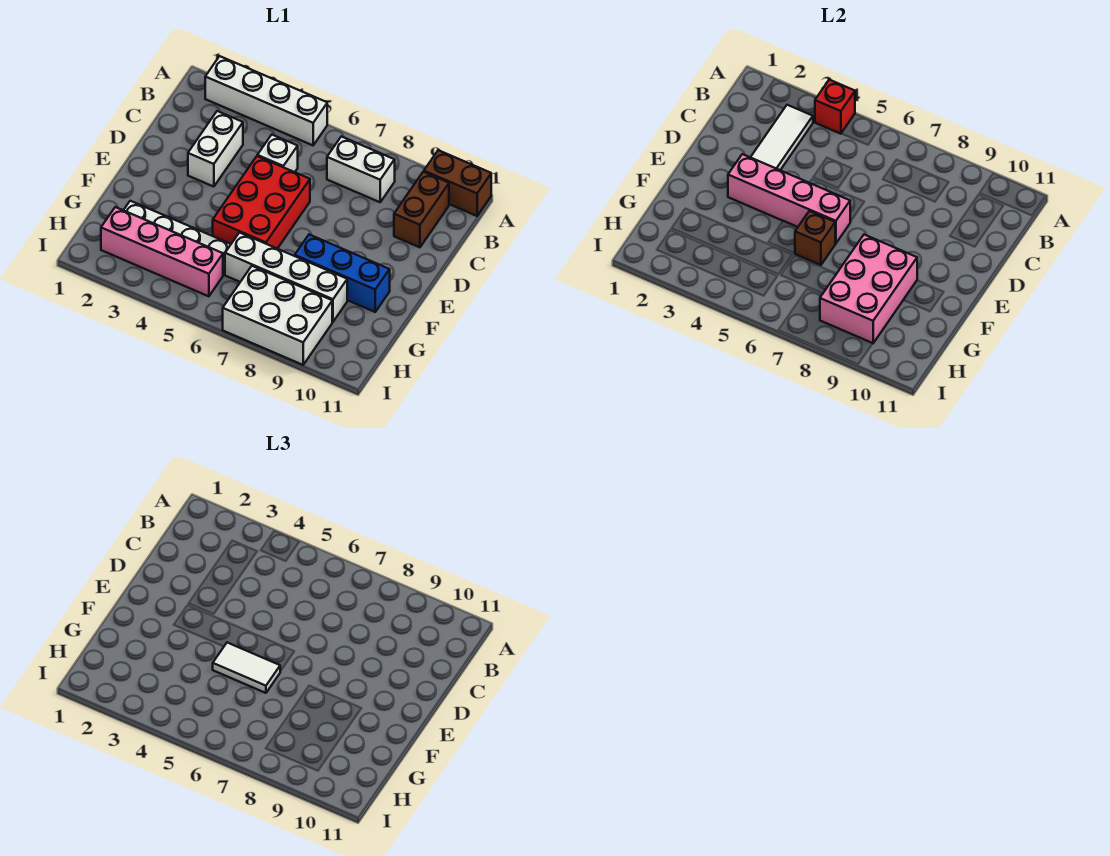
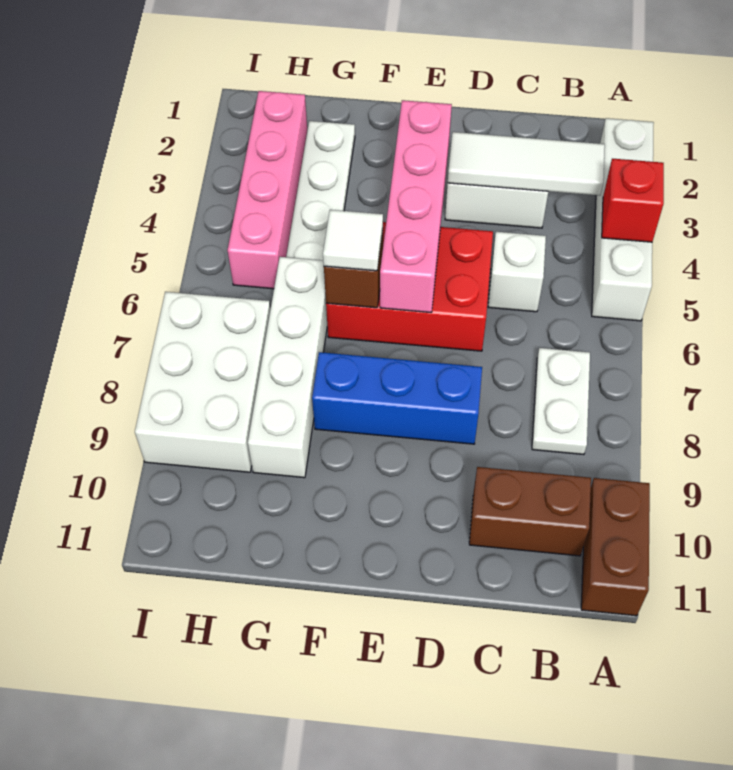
white brick B7:B8 level 1 -> white plate B7:B8 level 1
white tile F5:F6 level 3 -> white tile F6 level 3
blue brick F8:F10 level 1 -> blue brick D8:F8 level 1
pink brick F8:H9 level 2 -> none

